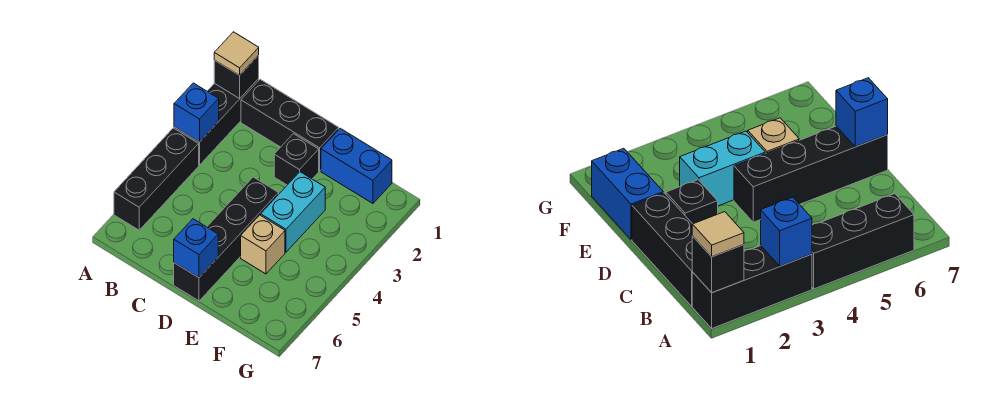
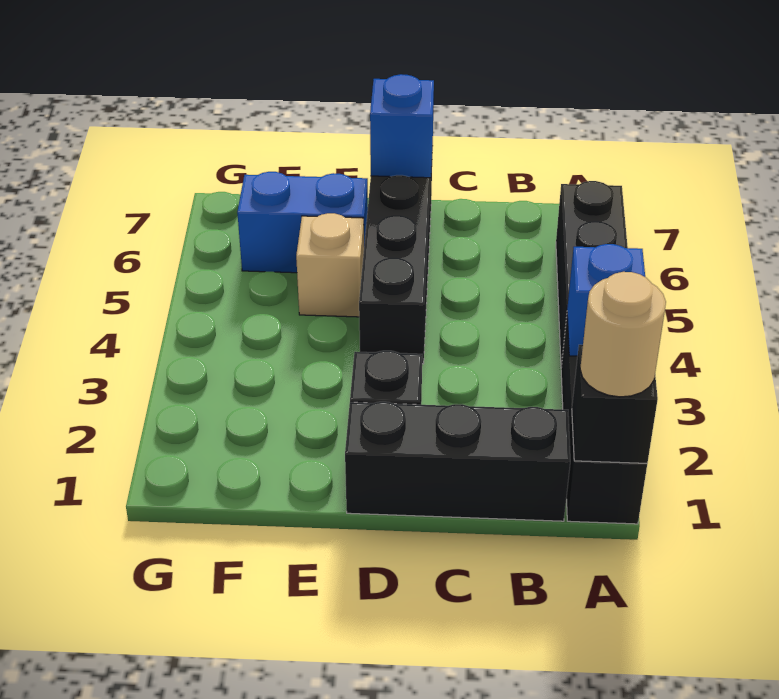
tan tile A1 level 3 -> tan round brick A1 level 3
blue brick E1:F1 level 1 -> blue brick E6:F6 level 1
cyan brick E3:E4 level 1 -> none

